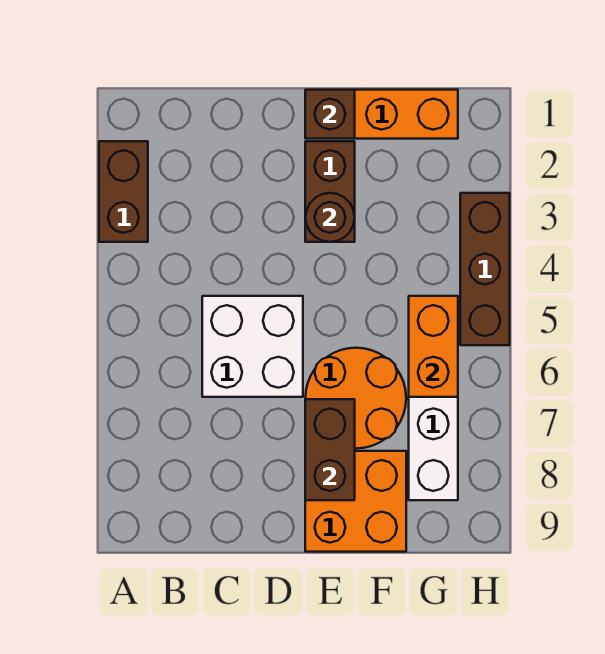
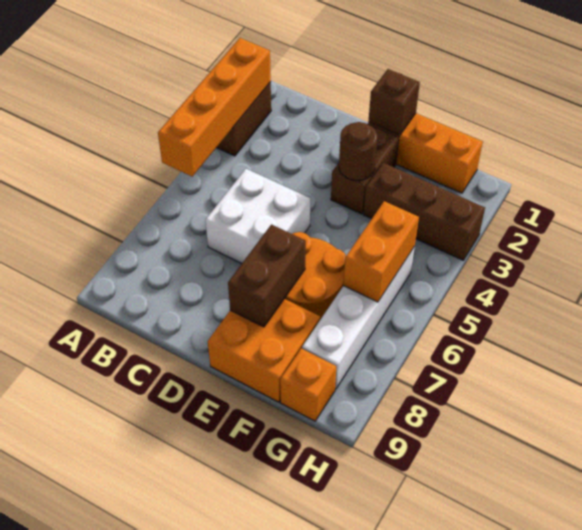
none -> orange brick A2:A5 level 2
none -> orange brick G9 level 1
brown brick H3:H5 level 1 -> brown brick F3:H3 level 1

